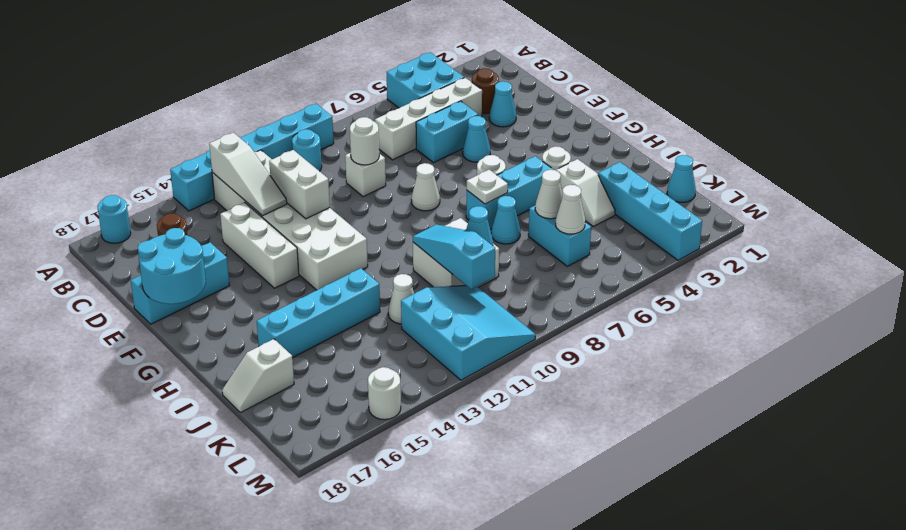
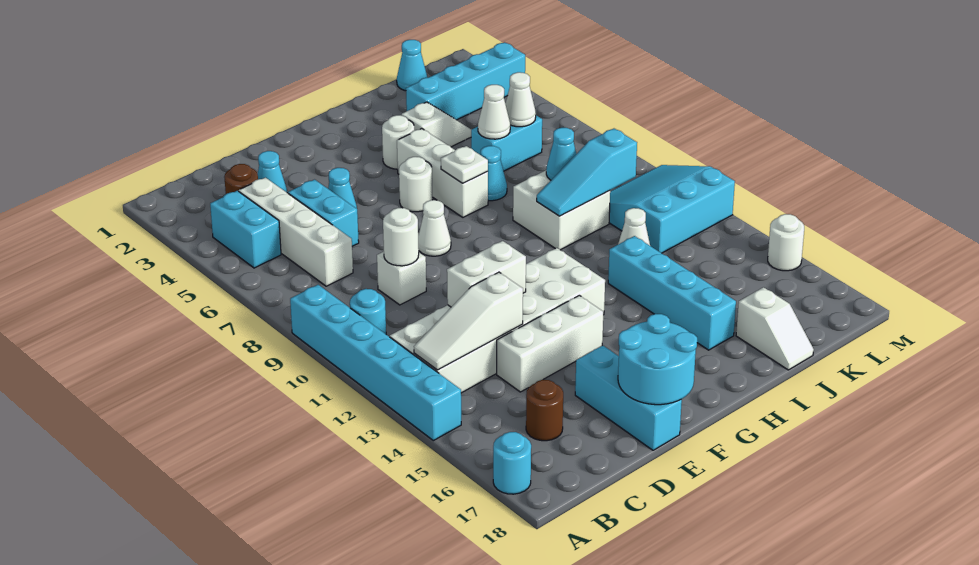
cyan brick A4:B5 level 1 -> cyan brick B4:B5 level 1
white slope B13:D13 level 2 top B -> white slope B13:D13 level 2 top D
cyan brick H5:H7 level 1 -> white brick H5:H7 level 1

